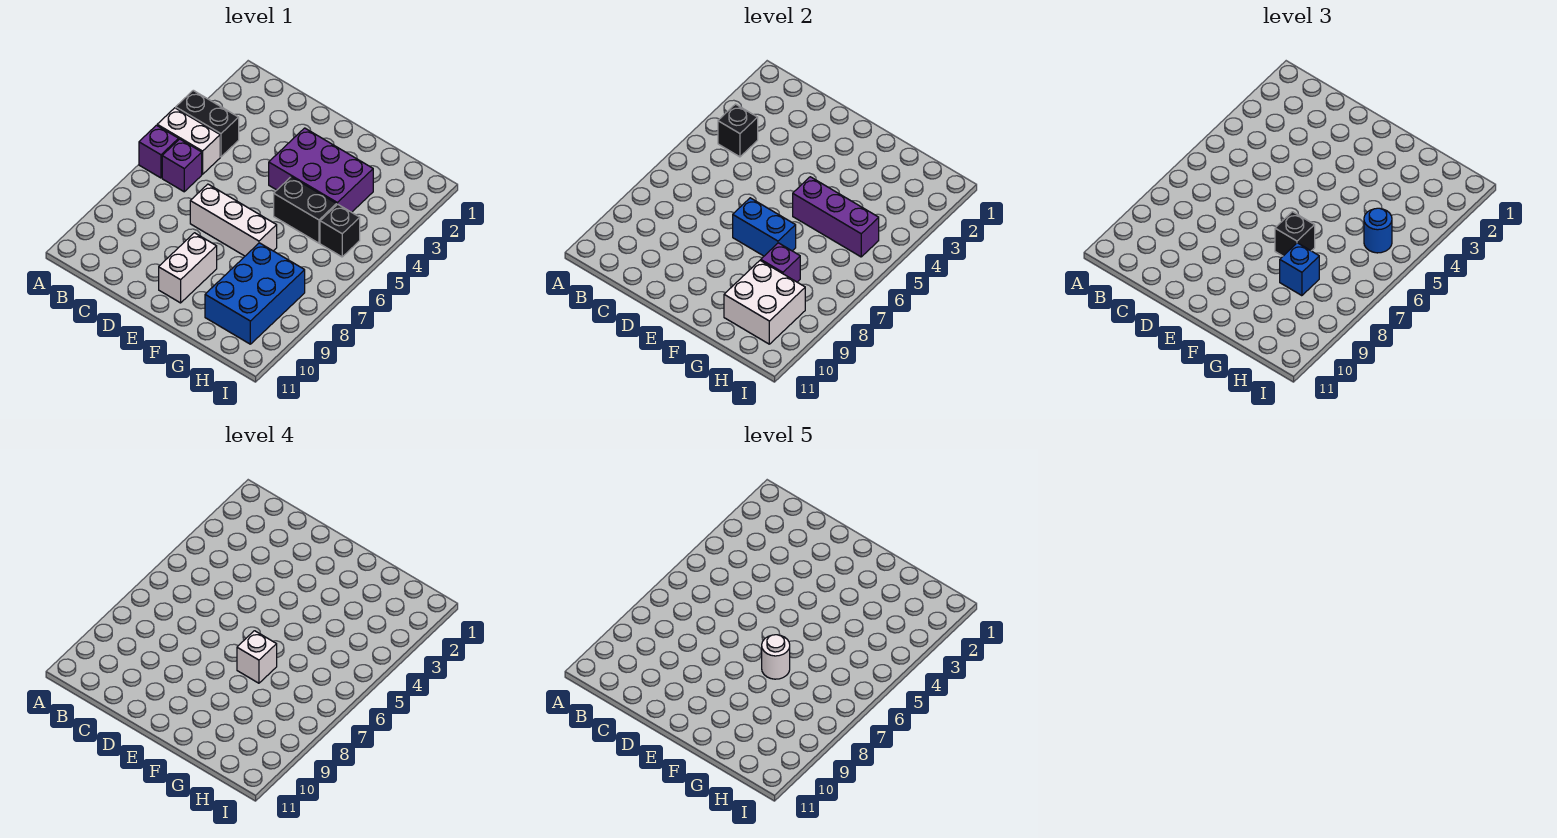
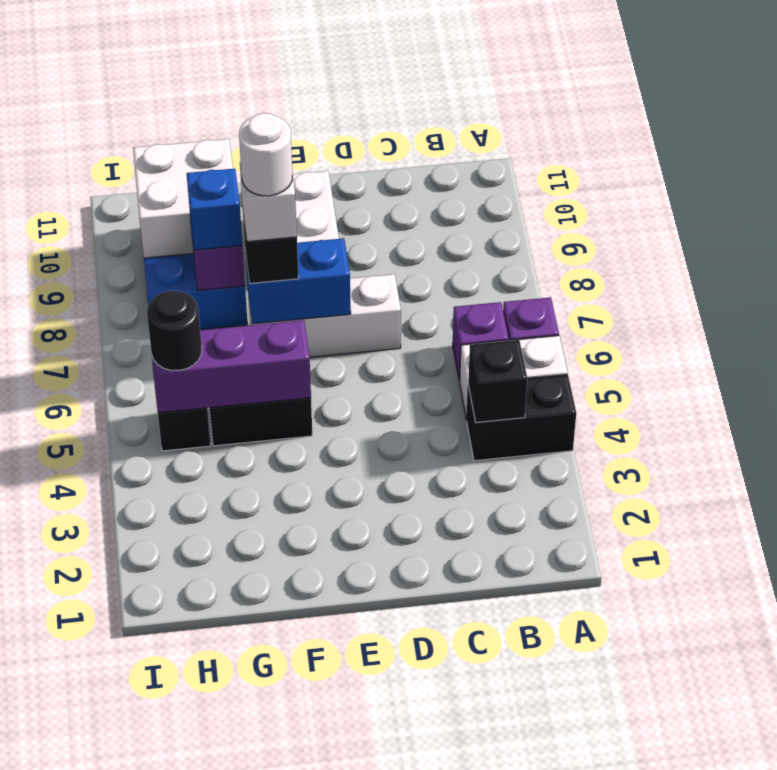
purple brick E3:G4 level 1 -> none
blue round brick H5 level 3 -> black round brick H5 level 3

